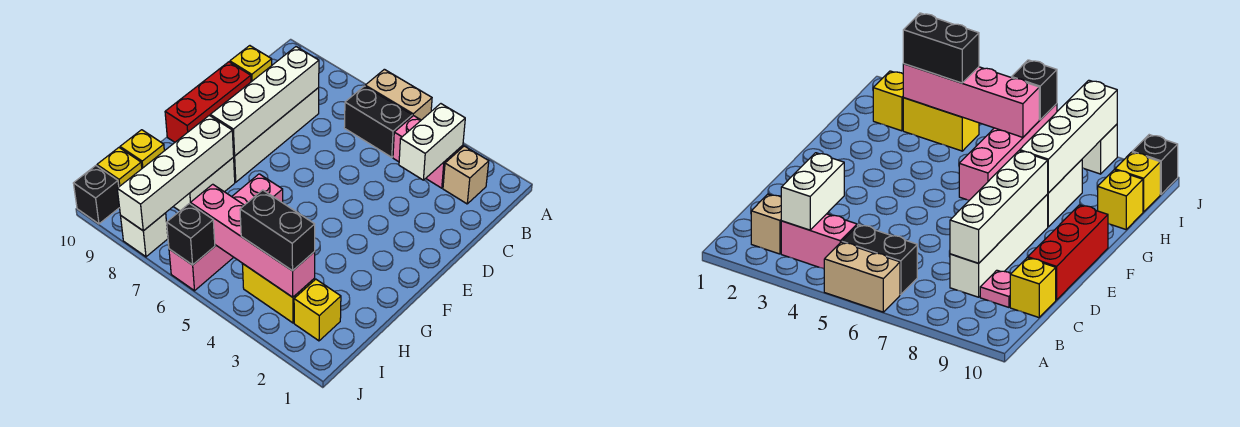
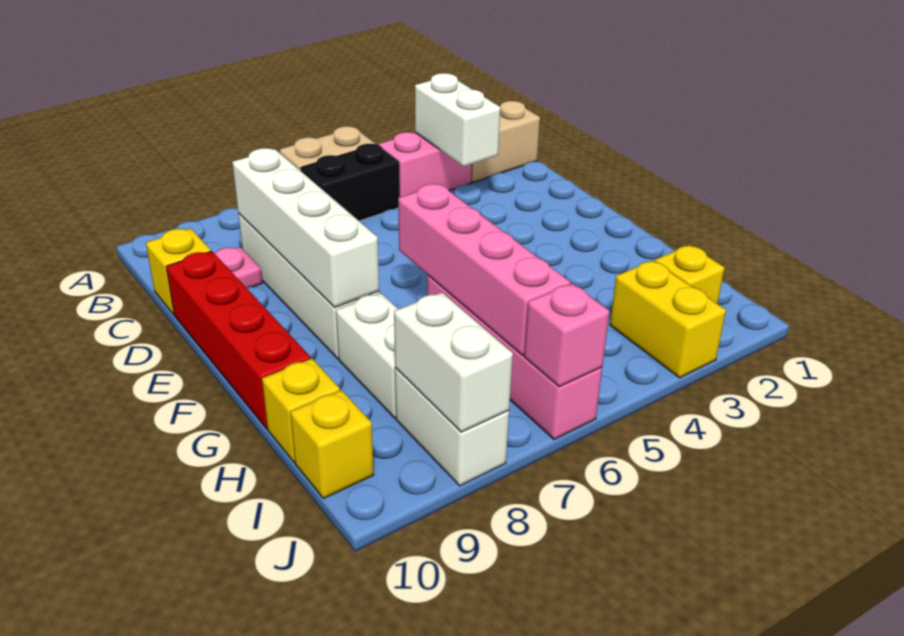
tan brick B2 level 1 -> tan brick B1:B2 level 1
red brick D10:F10 level 1 -> red brick D10:G10 level 1
white brick G8:J8 level 2 -> white brick I8:J8 level 2
yellow brick I3:I4 level 1 -> yellow brick I3:J3 level 1
pink brick I3:I6 level 2 -> pink brick F6:I6 level 2
black brick I3:I4 level 3 -> none
black brick J6 level 2 -> pink brick J6 level 2
white brick J8 level 1 -> white brick I8:J8 level 1
black brick J10 level 1 -> none

